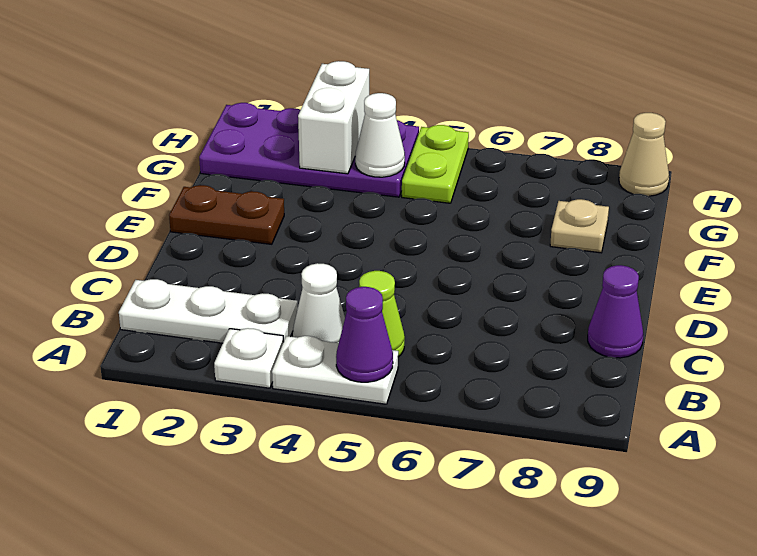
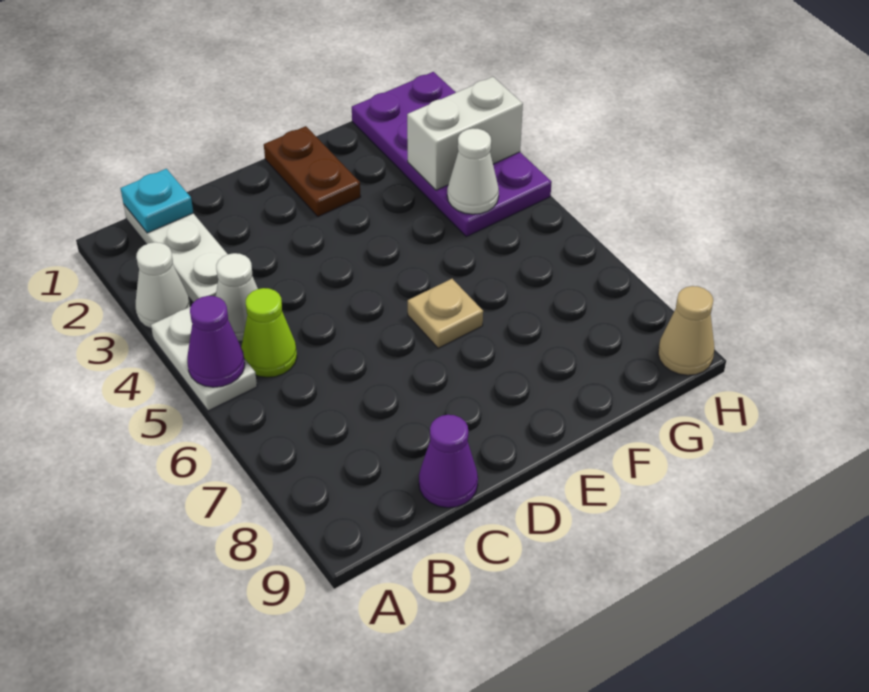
white plate A3 level 1 -> white cone A3 level 1
none -> cyan plate B1 level 2
tan plate F8 level 1 -> tan plate E6 level 1
lime plate G5:H5 level 1 -> none

